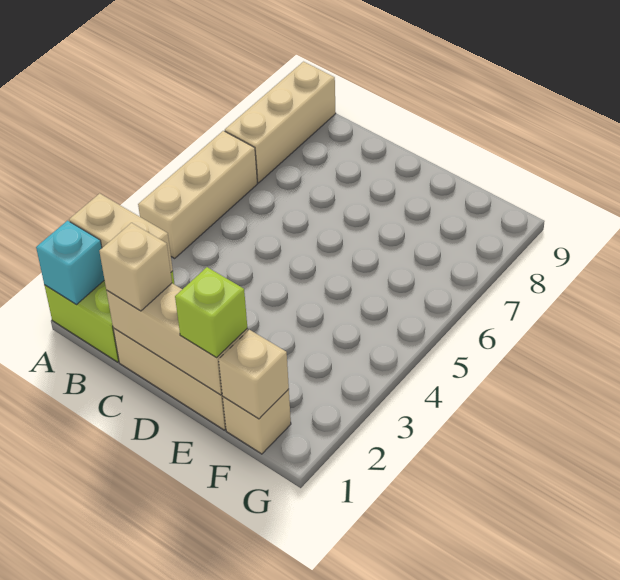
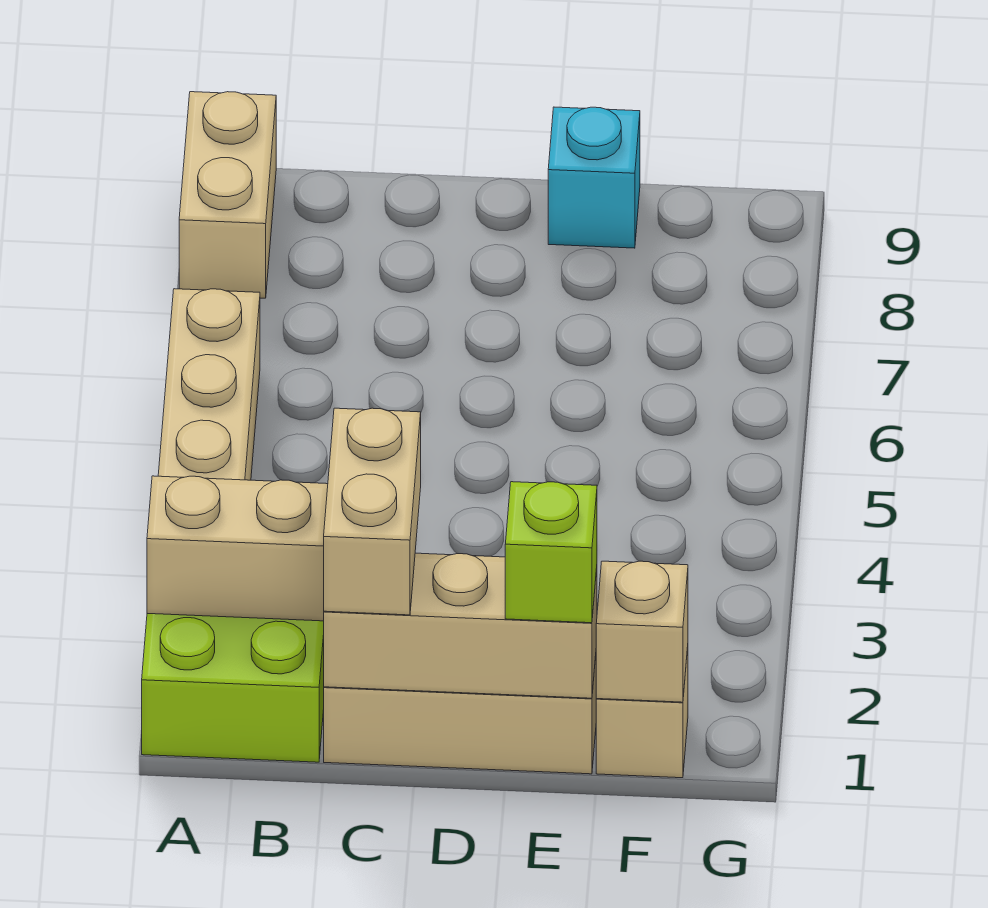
cyan brick A1 level 2 -> cyan brick E9 level 1
tan brick A7:A9 level 1 -> tan brick A8:A9 level 1
tan brick C1 level 3 -> tan brick C1:C2 level 3

